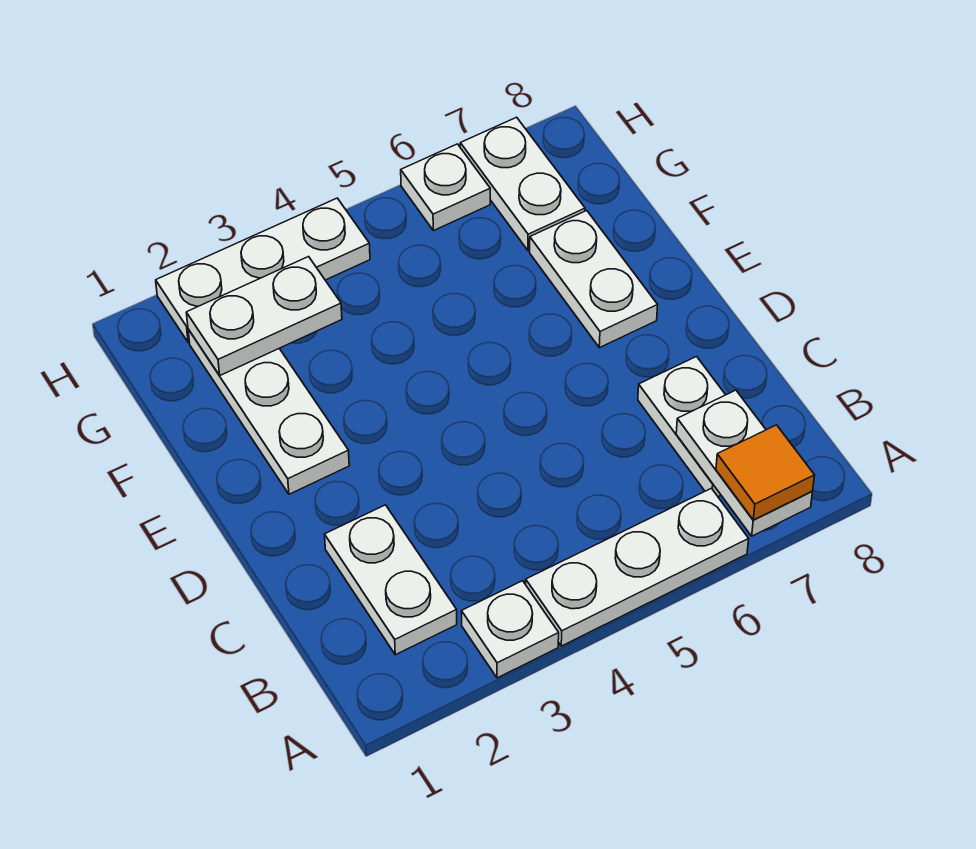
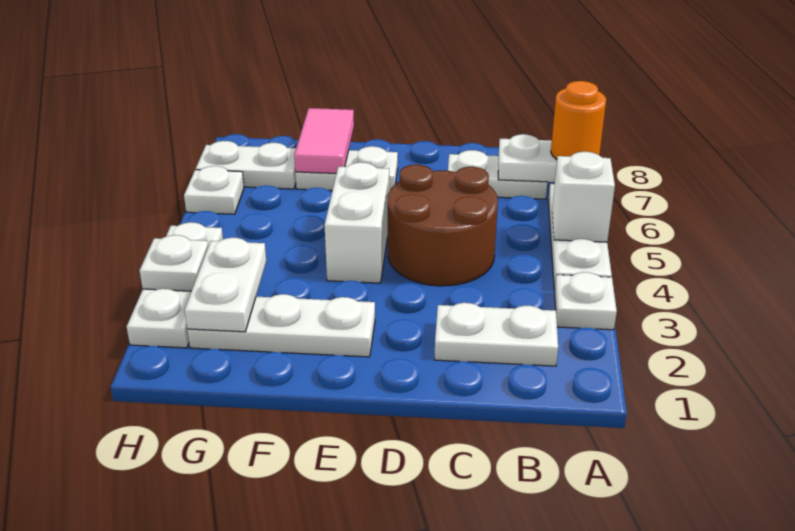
none -> white brick A5 level 2
orange tile A7 level 3 -> orange round brick A7 level 3
none -> brown round brick C4:D5 level 1
none -> white brick E4:E5 level 1
none -> pink tile F7:F8 level 2
none -> white plate H3 level 2

